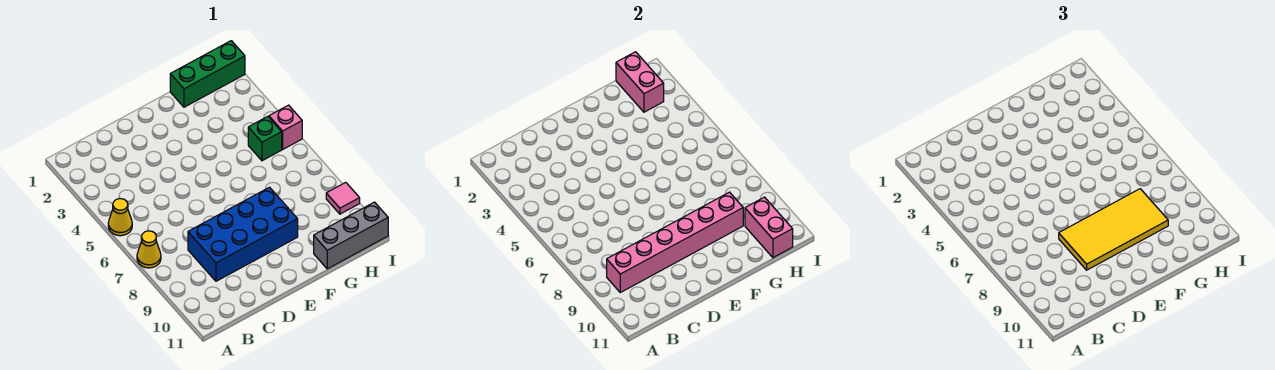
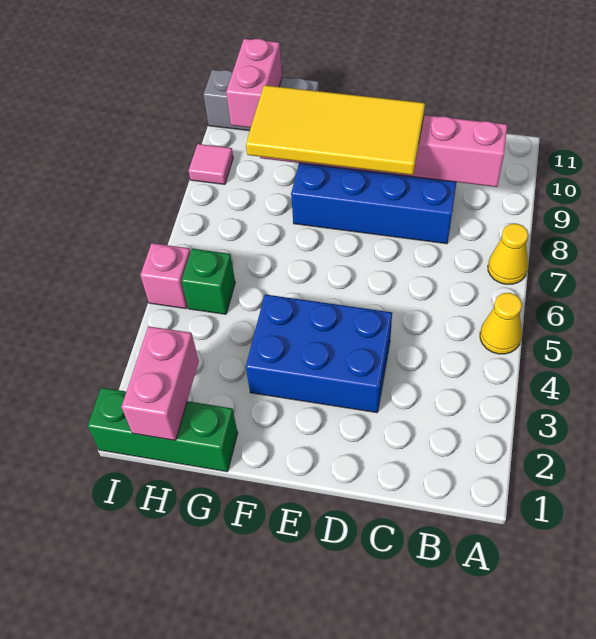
none -> blue brick D3:F4 level 1

